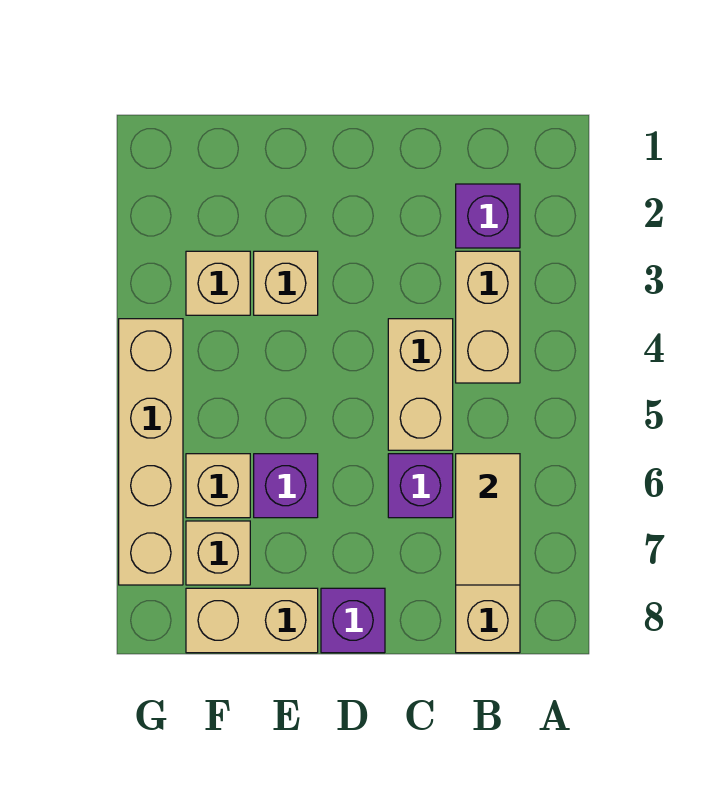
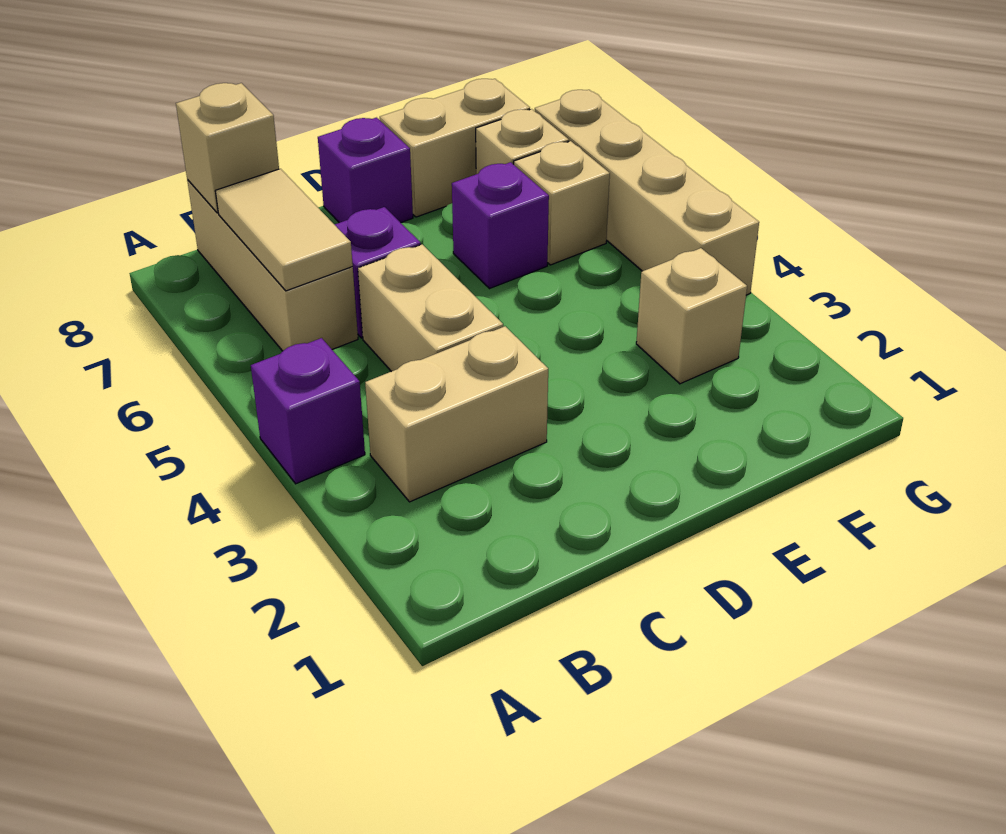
purple brick B2 level 1 -> purple brick A4 level 1
tan brick B3:B4 level 1 -> tan brick B3:C3 level 1
tan brick E3 level 1 -> tan brick B8 level 2

